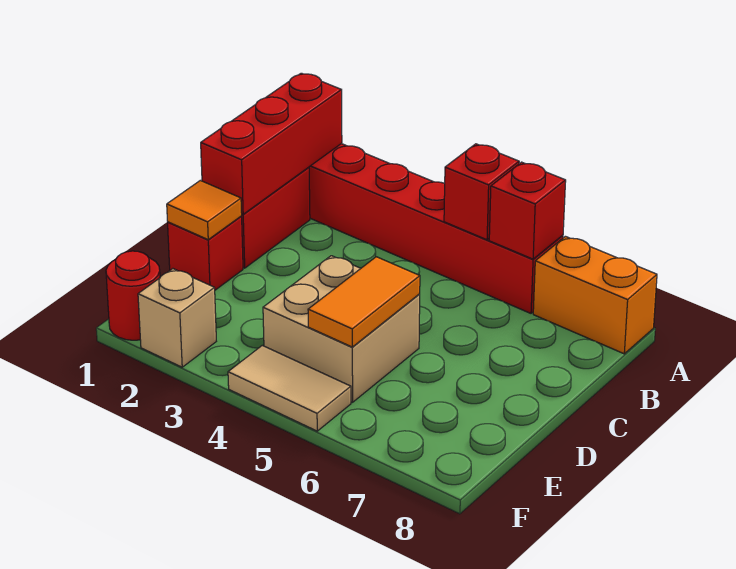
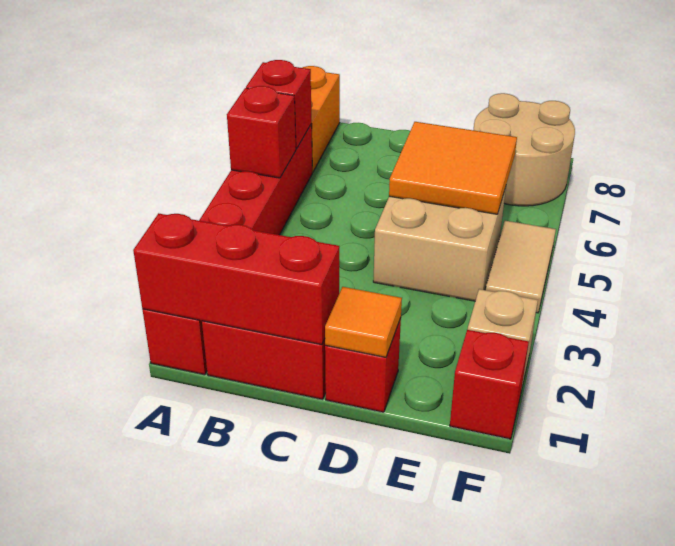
orange tile D5:E5 level 2 -> orange tile D5:E6 level 2
none -> tan round brick E7:F8 level 1
red round brick F1 level 1 -> red brick F1 level 1

